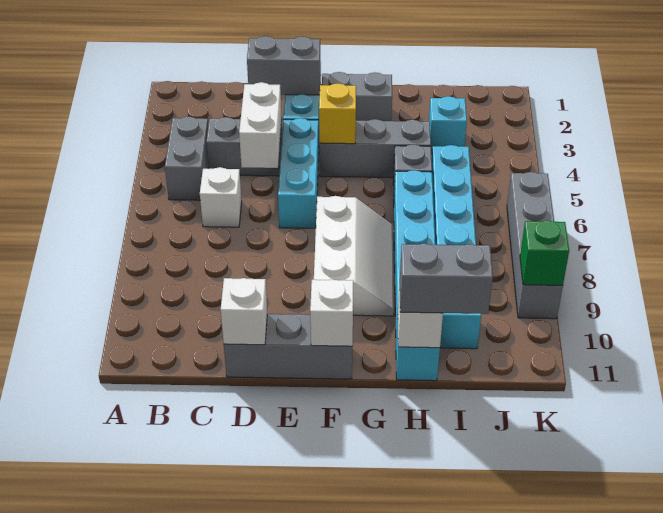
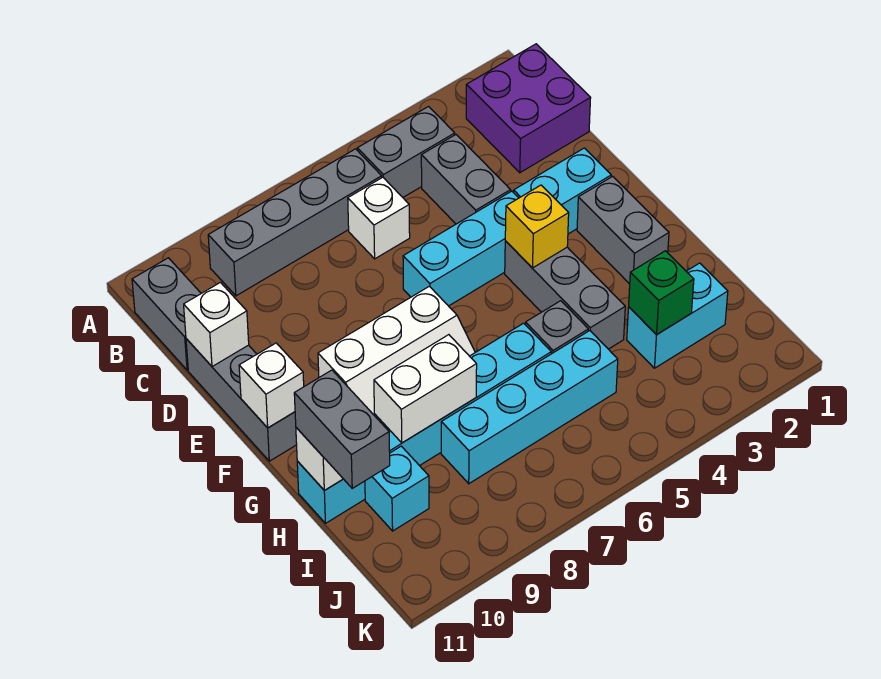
none -> purple brick B1:C2 level 1
grey brick D2:E2 level 2 -> grey brick B11:C11 level 1
white brick D4:D5 level 2 -> white brick H8:H9 level 2
cyan brick I3 level 1 -> cyan brick I2:I3 level 1
grey brick K6:K9 level 1 -> grey brick B6:B9 level 1
green brick K9 level 2 -> green brick I3 level 2

